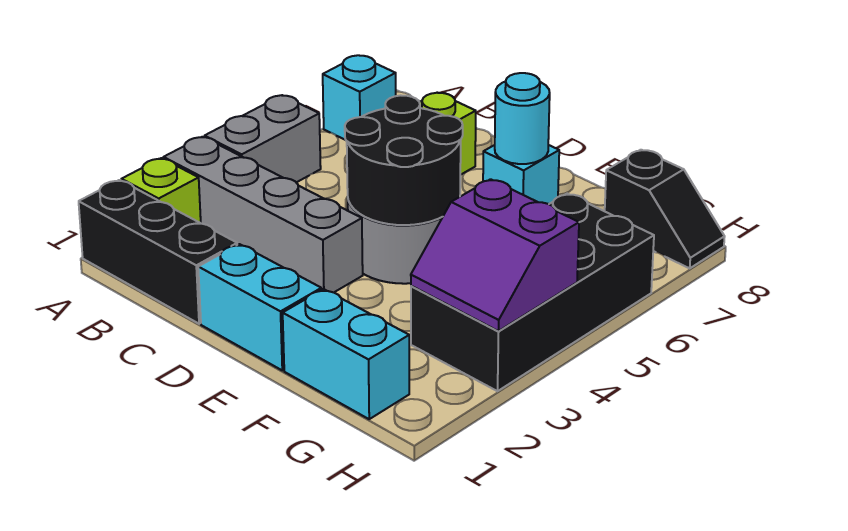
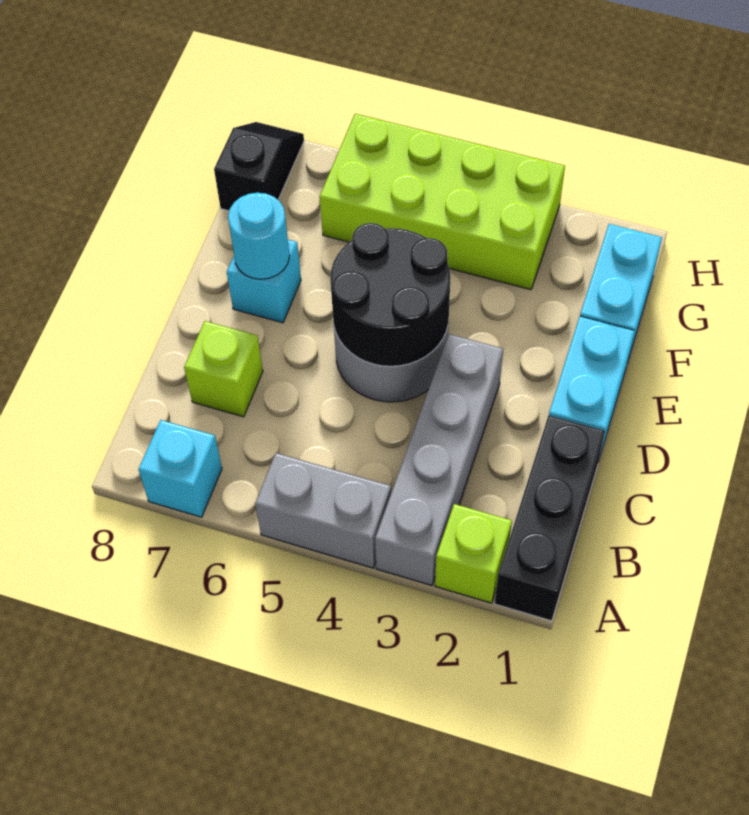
black brick G3:H6 level 1 -> lime brick G3:H6 level 1
purple slope G3:H4 level 2 top 4 -> none

